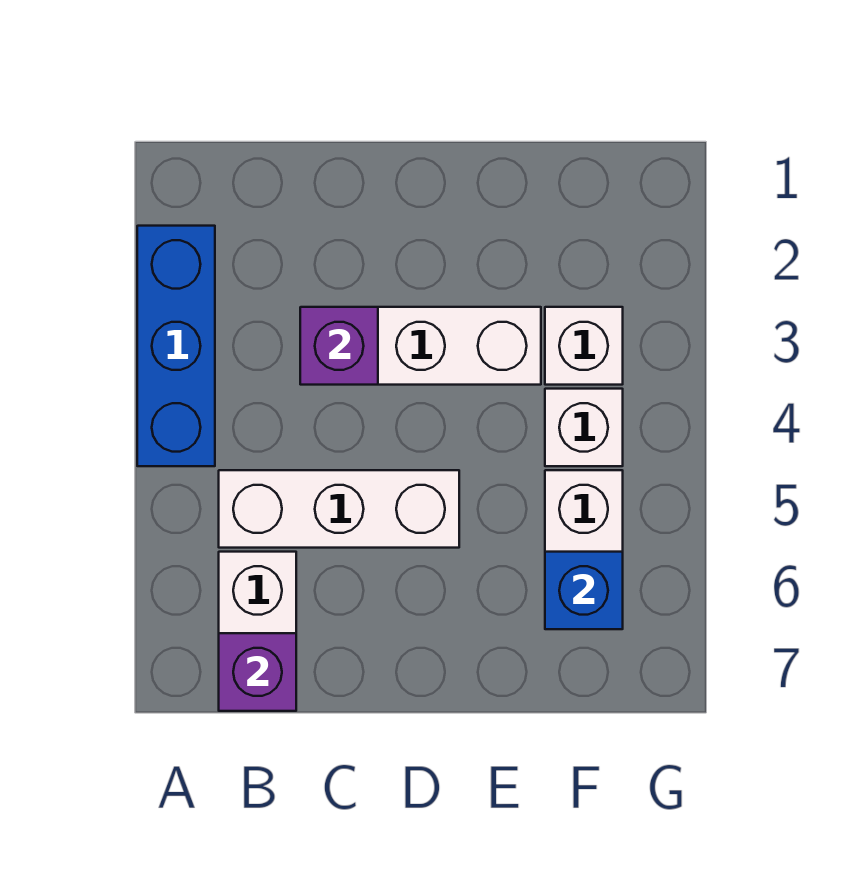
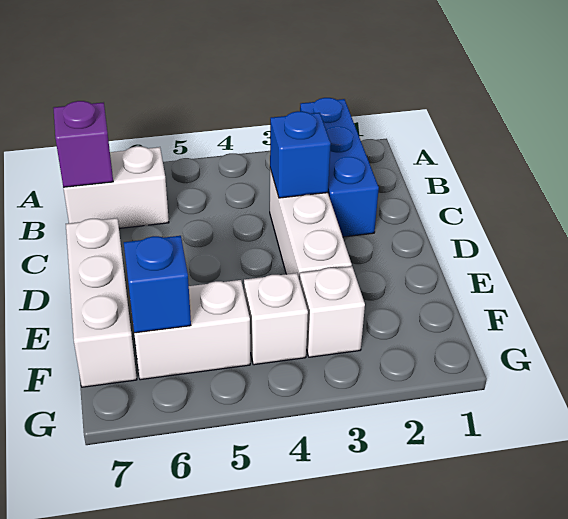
blue brick A2:A4 level 1 -> blue brick A2:C2 level 1
white brick B5:D5 level 1 -> white brick D7:F7 level 1
purple brick C3 level 2 -> blue brick C3 level 2

